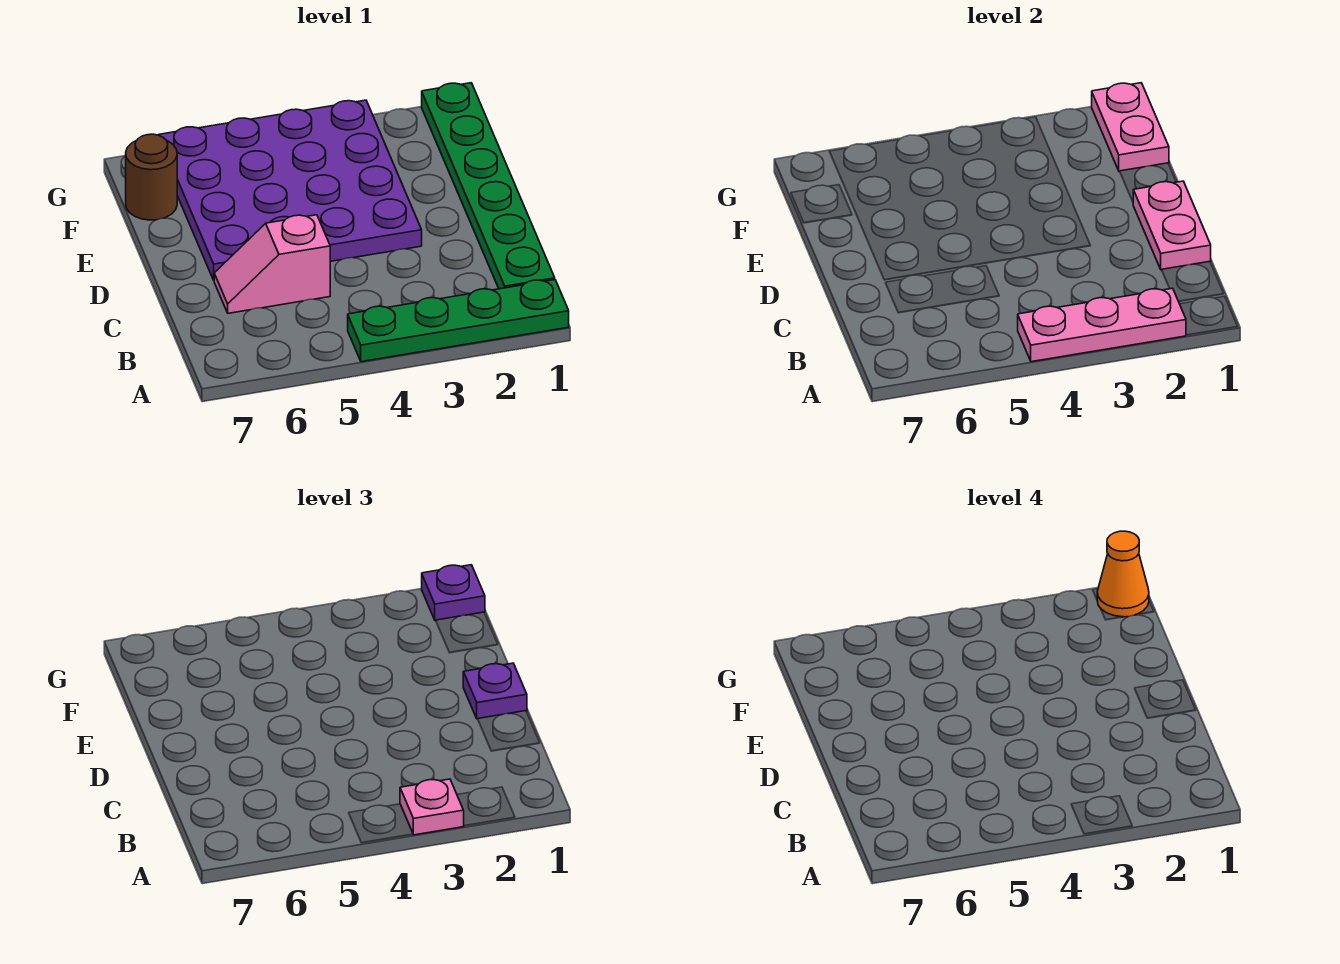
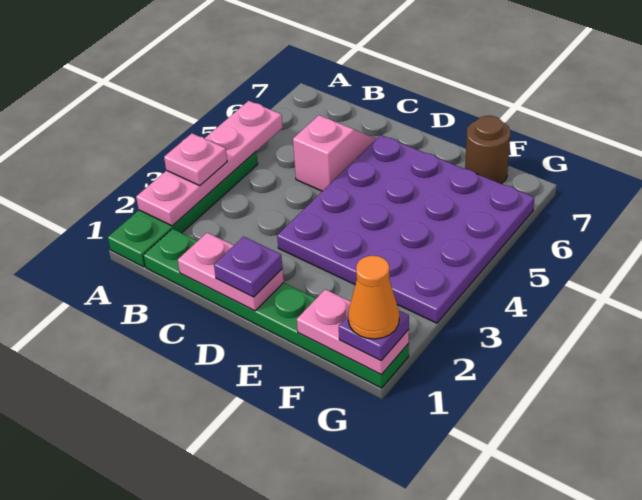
pink plate A2:A4 level 2 -> pink plate A2:A5 level 2

